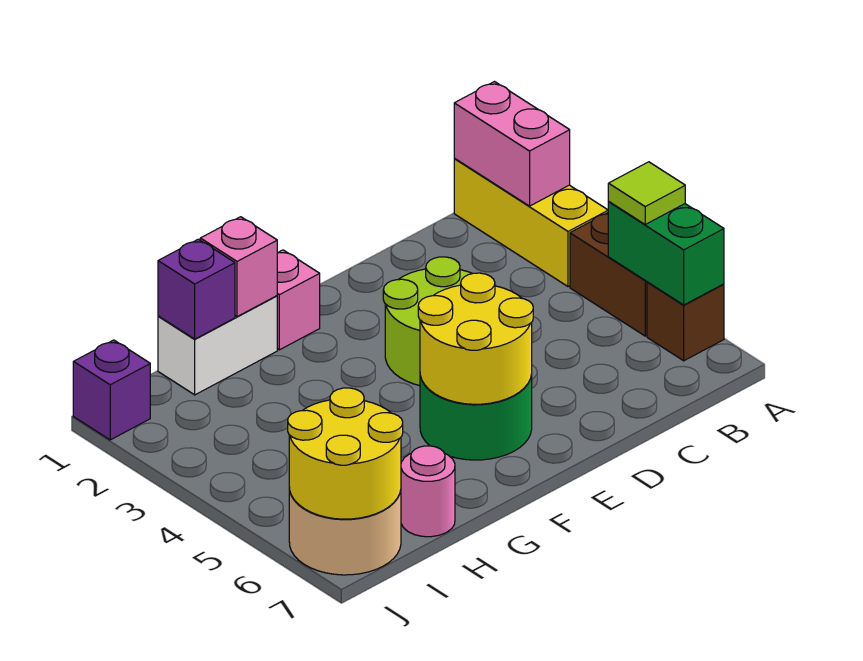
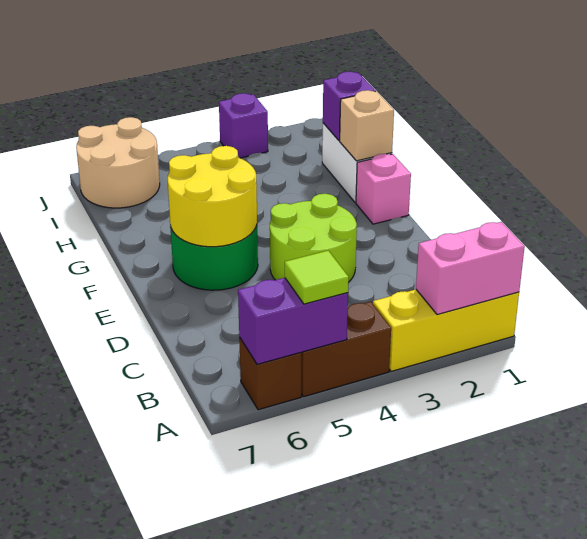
green brick A5:A6 level 2 -> purple brick A5:A6 level 2
pink brick G1 level 2 -> tan brick G1 level 2
pink round brick H7 level 1 -> none
yellow round brick I6:J7 level 2 -> none
purple brick J1 level 1 -> purple brick J3 level 1

